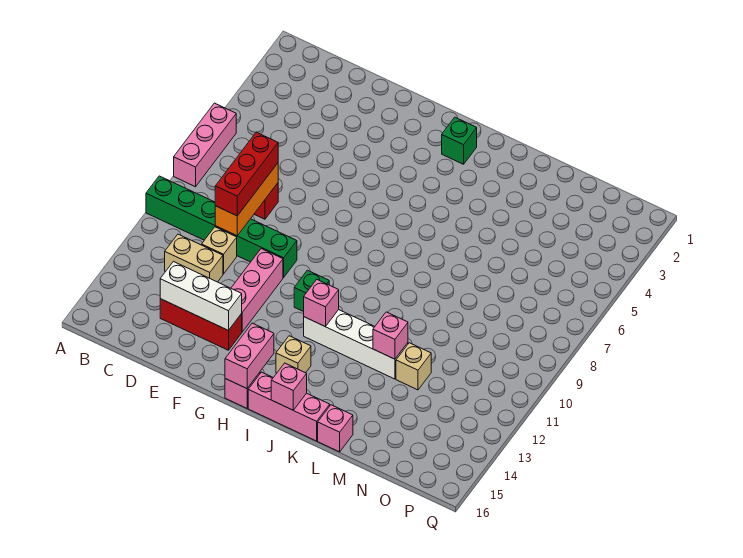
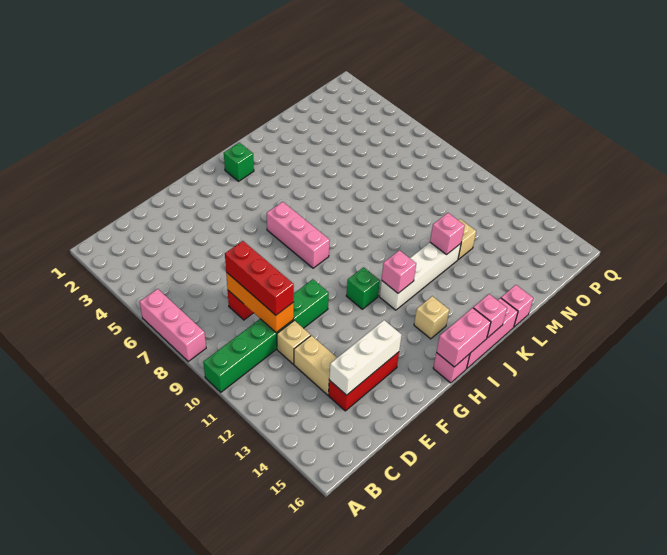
tan brick C12:D12 level 1 -> tan brick D12:D13 level 1
pink brick F11:F13 level 1 -> pink brick H6:H8 level 1
pink brick H15:H16 level 2 -> pink brick H16:I16 level 2

